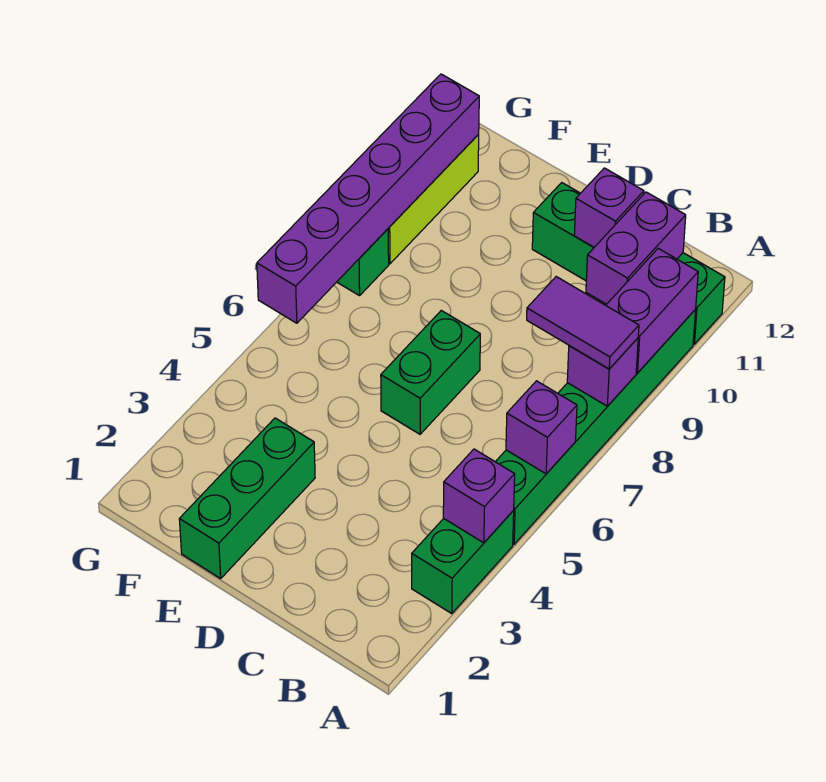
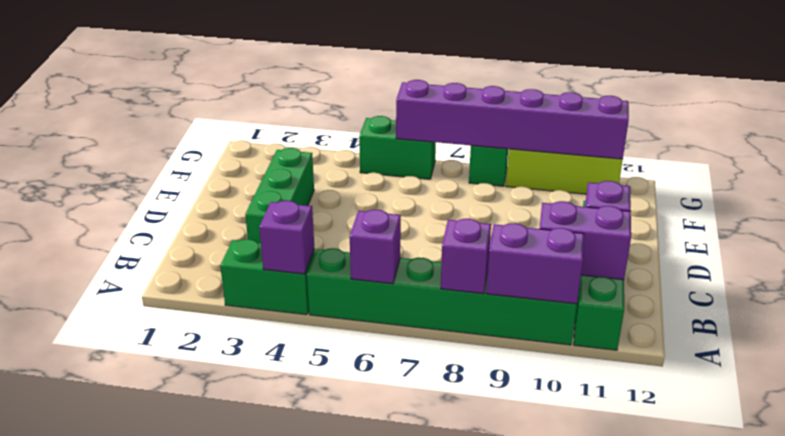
purple tile A8:B8 level 3 -> none
green brick D6:D7 level 1 -> green brick G5:G6 level 1
green brick E1:E3 level 1 -> green brick C3:E3 level 1

